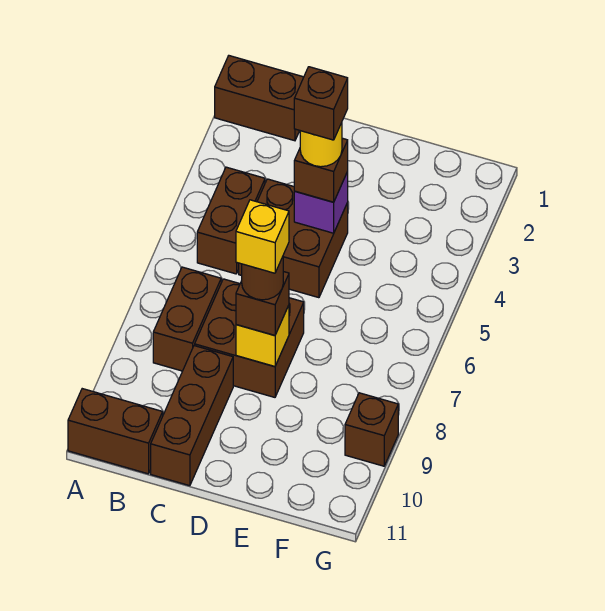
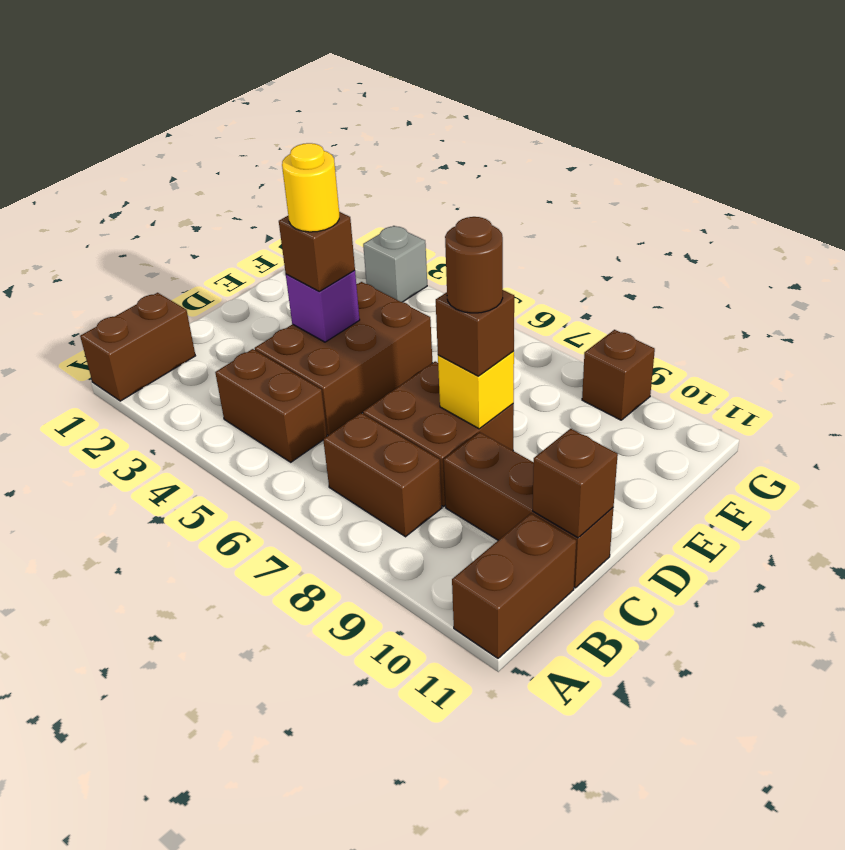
brown brick C4:D5 level 1 -> brown brick C4:E5 level 1
brown brick D4 level 5 -> brown brick C11 level 2
yellow brick D8 level 5 -> none
none -> grey brick G3 level 1

